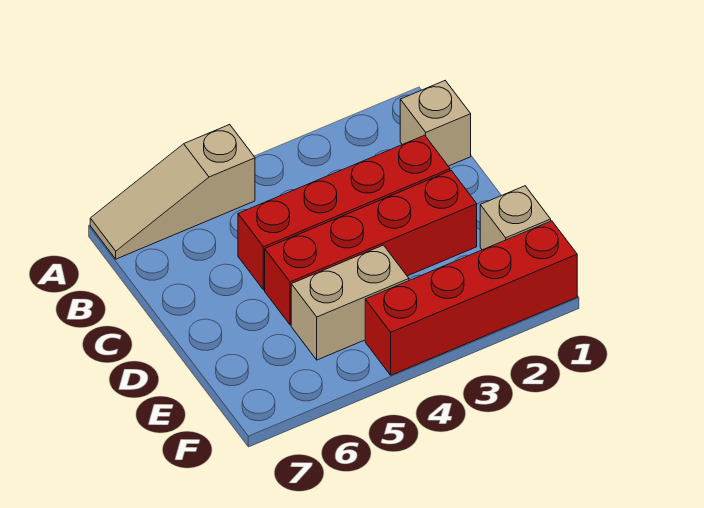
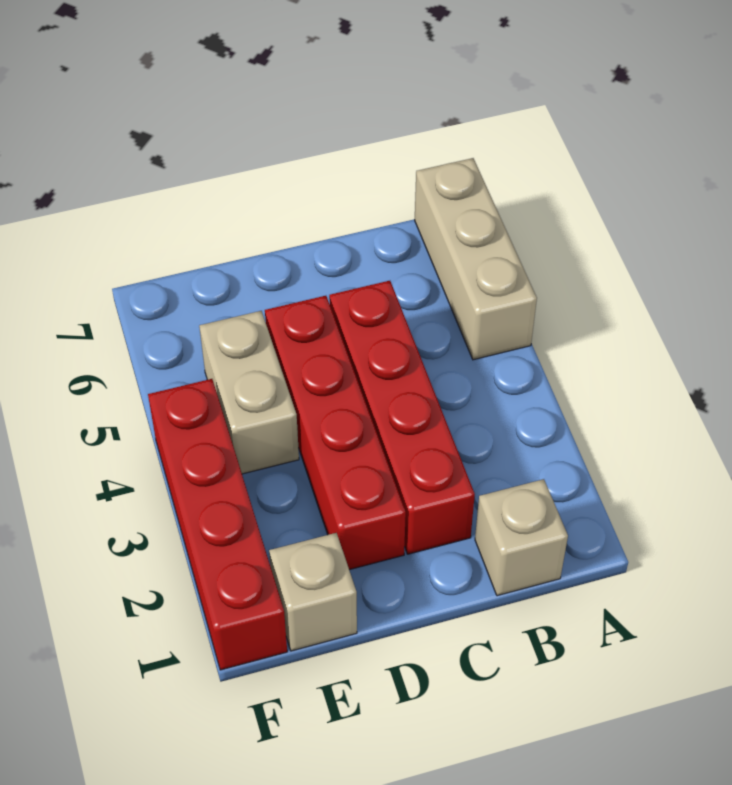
tan slope A5:A7 level 1 top 5 -> tan brick A5:A7 level 1

